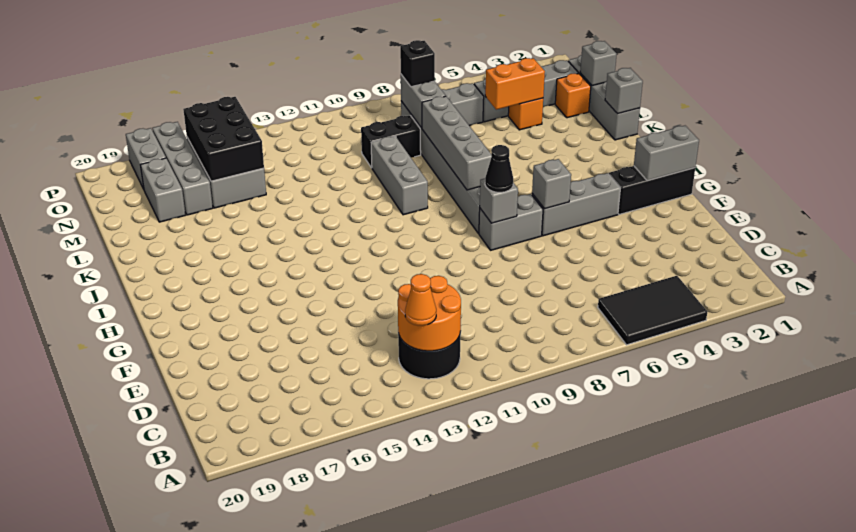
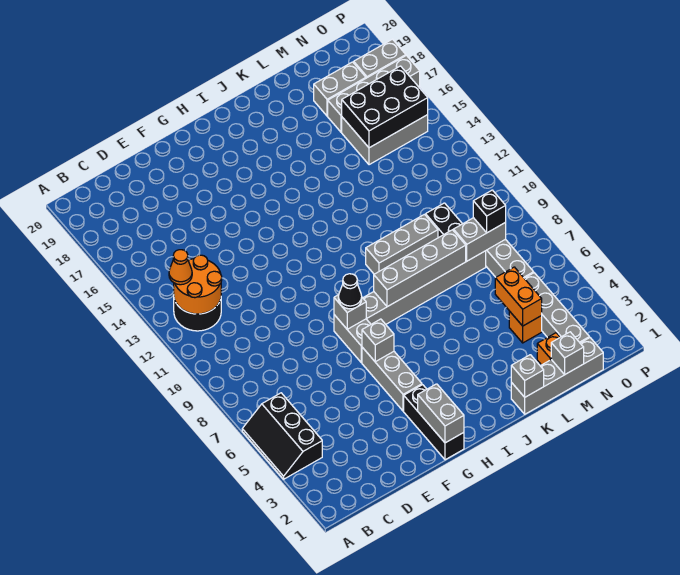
black tile A4:B6 level 1 -> black slope A4:B6 level 1 top B

